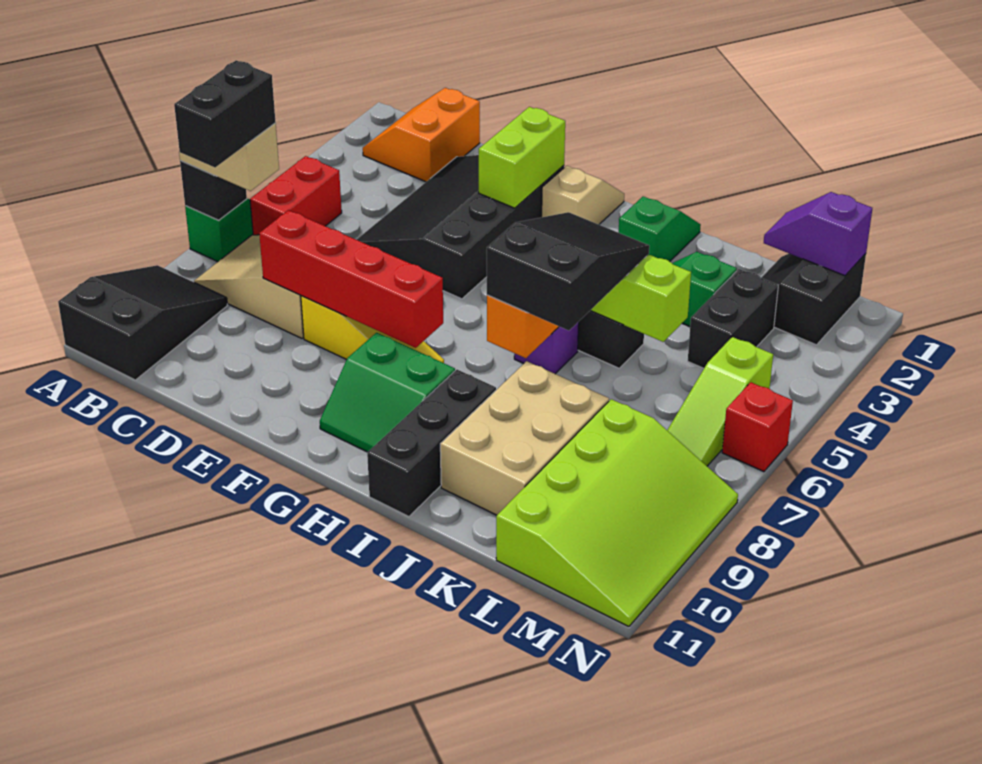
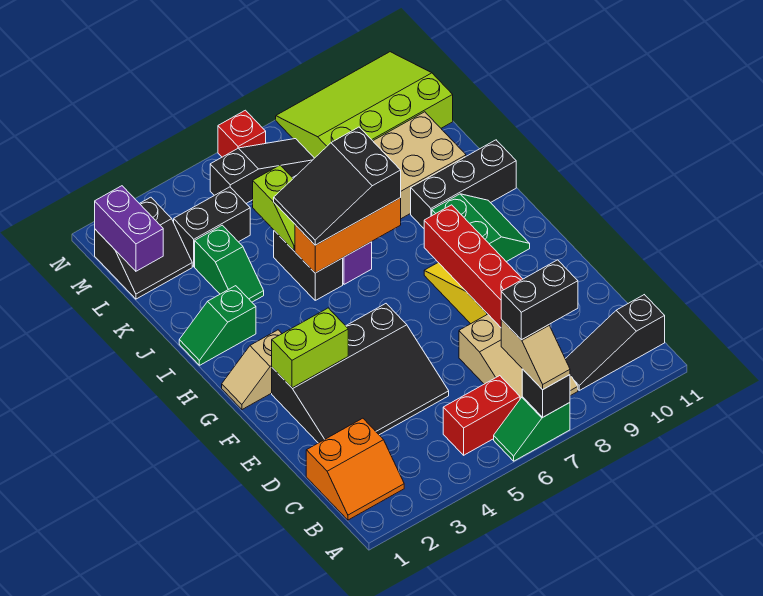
black slope A9:B11 level 1 top 11 -> black slope B9:B11 level 1 top 11
purple slope L1:M1 level 2 top M -> purple brick L1:M1 level 2
lime slope M5:M7 level 1 top 5 -> black slope M5:M7 level 1 top 5

